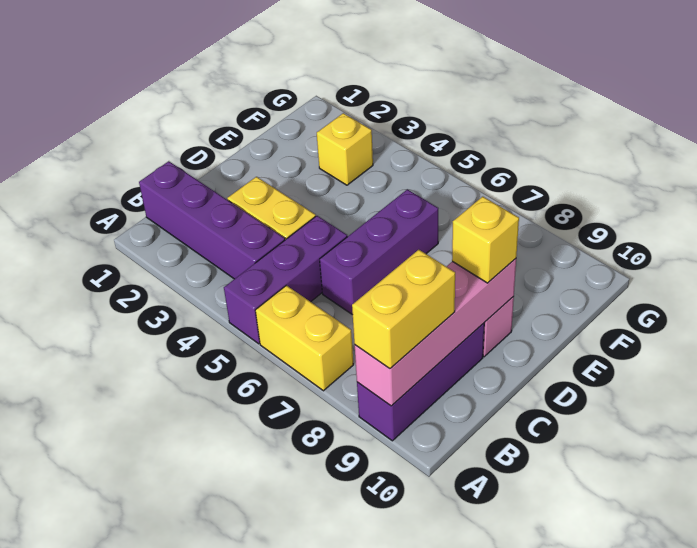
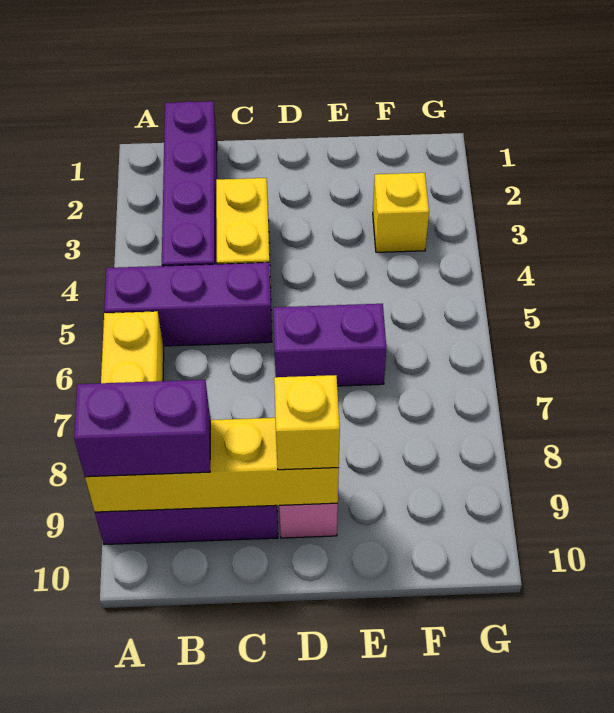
pink brick A9:D9 level 2 -> yellow brick A9:D9 level 2
yellow brick A9:B9 level 3 -> purple brick A9:B9 level 3
purple brick C6:E6 level 1 -> purple brick D6:E6 level 1

